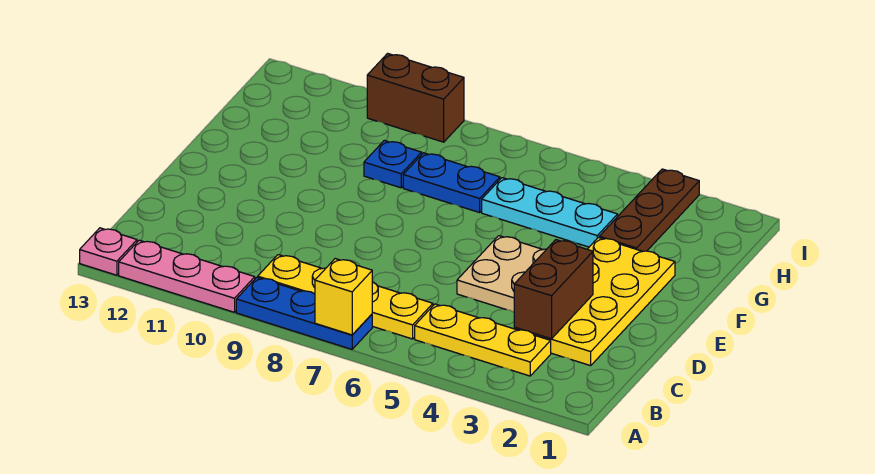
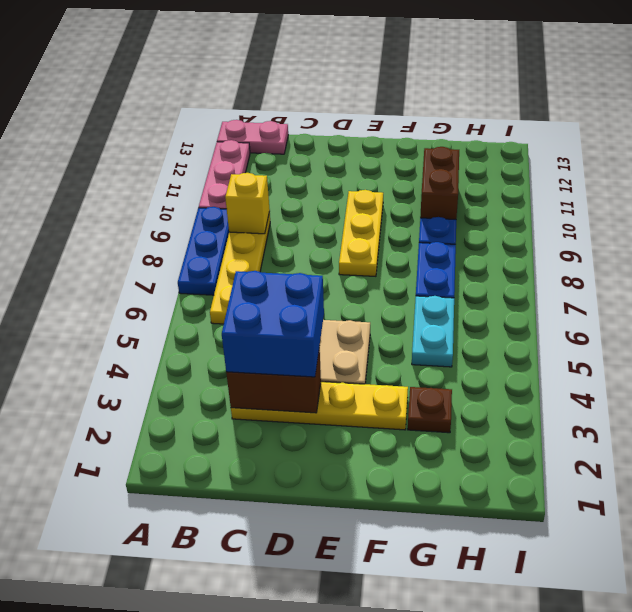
yellow brick A7 level 2 -> yellow brick B9 level 2
pink plate A13 level 1 -> pink plate A13:B13 level 1
yellow plate B3:B5 level 1 -> yellow plate E8:E10 level 1
yellow plate C2:F3 level 1 -> yellow plate C3:F3 level 1
none -> blue brick C3:D4 level 3
brown plate G3:I3 level 1 -> brown plate G3 level 1
cyan plate G4:G6 level 1 -> cyan plate G5:G6 level 1
brown brick I9:I10 level 1 -> brown brick G10:G11 level 1

